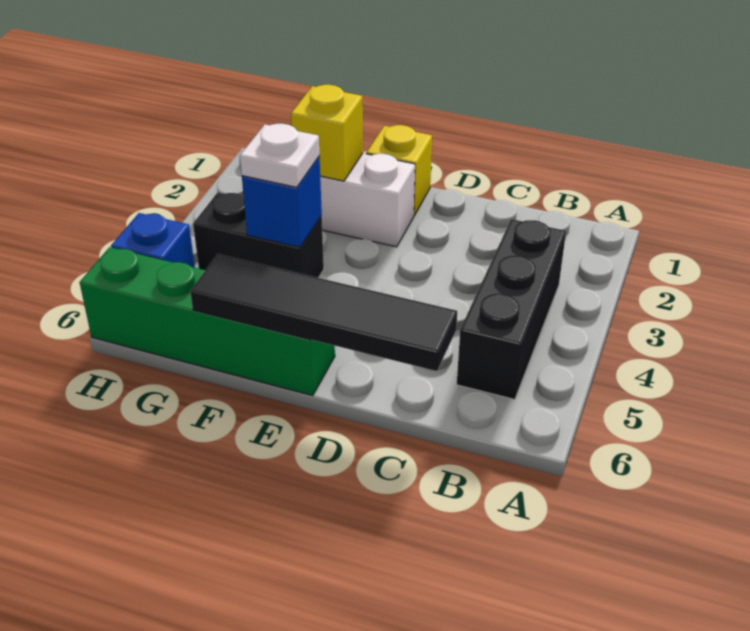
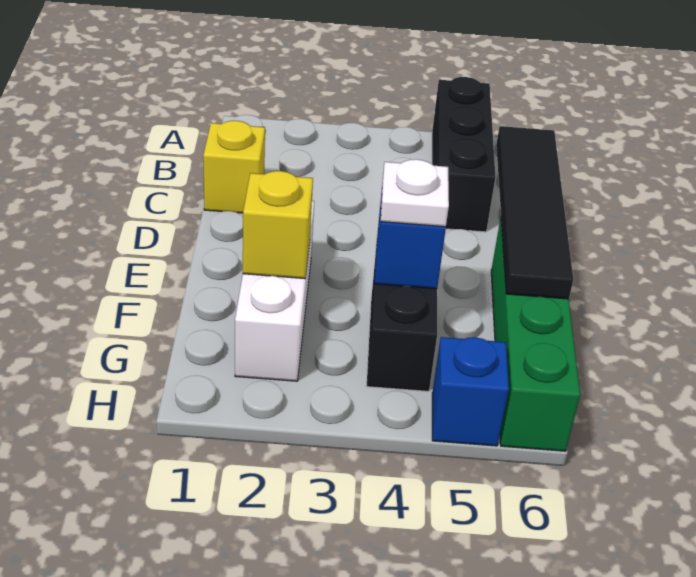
black brick B3:B5 level 1 -> black brick A5:C5 level 1
yellow brick E1 level 1 -> yellow brick C1 level 1

